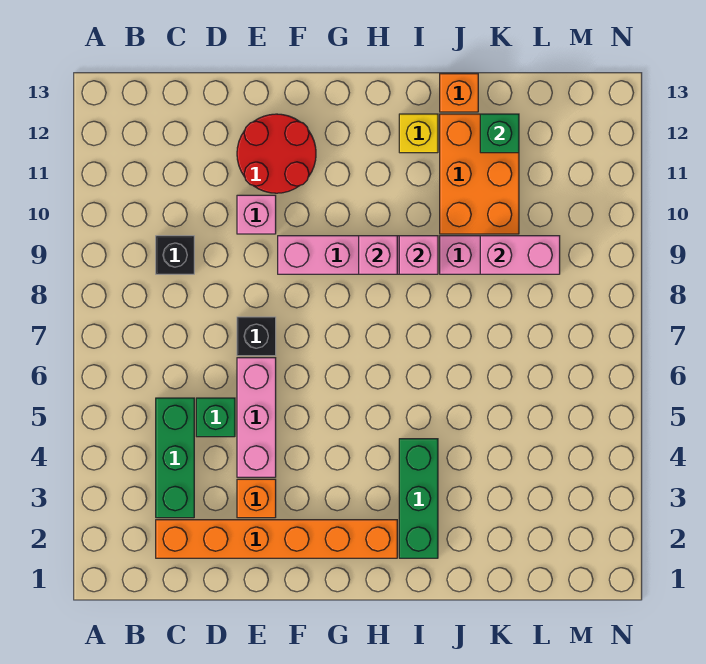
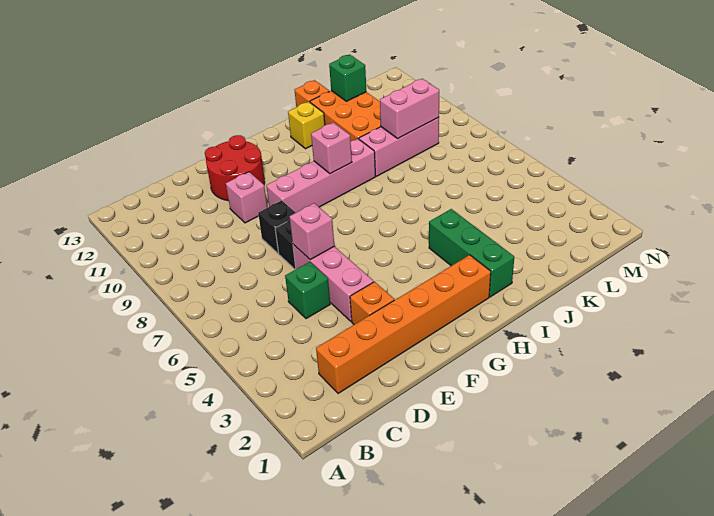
green brick C3:C5 level 1 -> none
black brick C9 level 1 -> black brick E8 level 1
pink brick I9 level 2 -> pink brick E6 level 2

